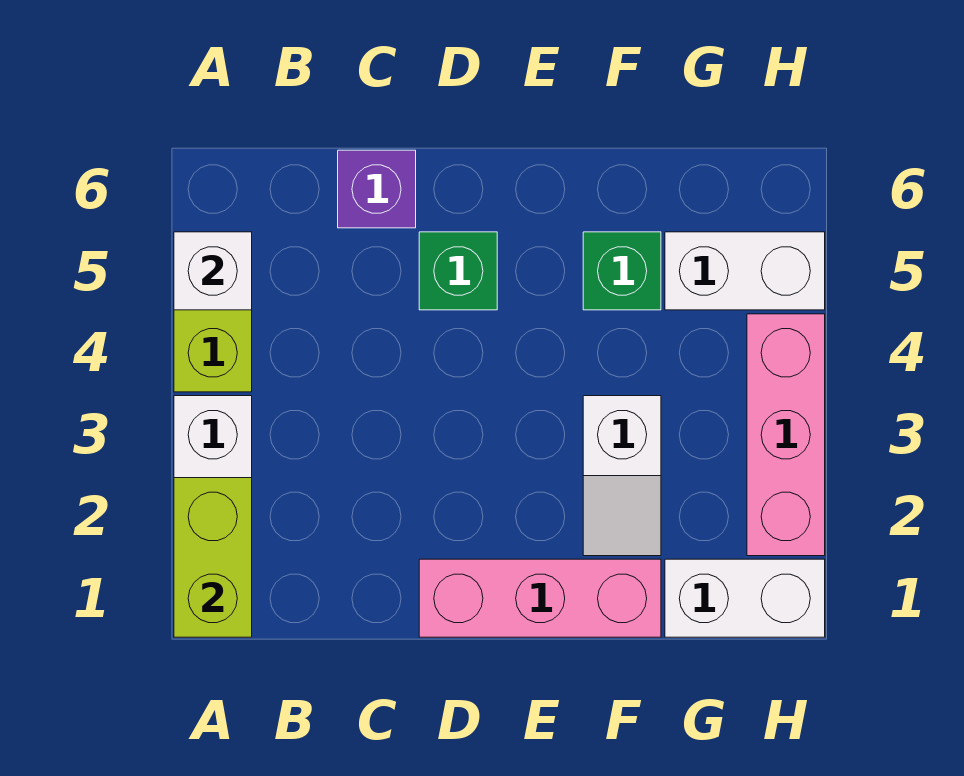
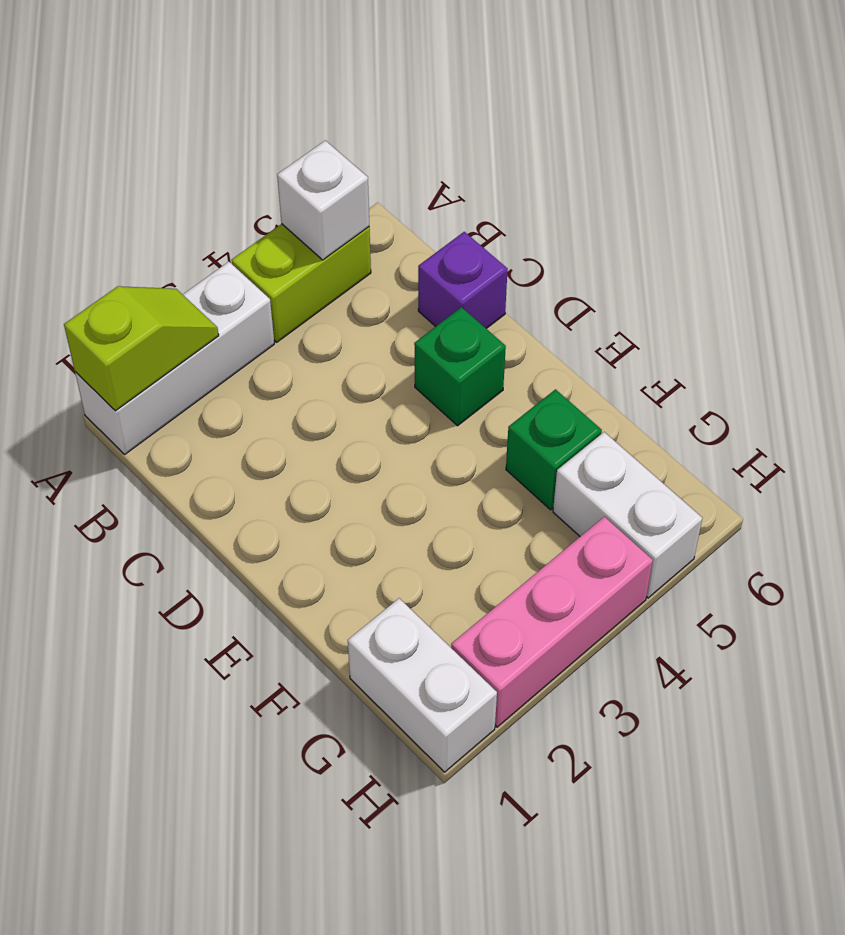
lime brick A1:A2 level 2 -> lime slope A1:A2 level 2 top 1
pink brick D1:F1 level 1 -> none
white slope F2:F3 level 1 top 3 -> none

